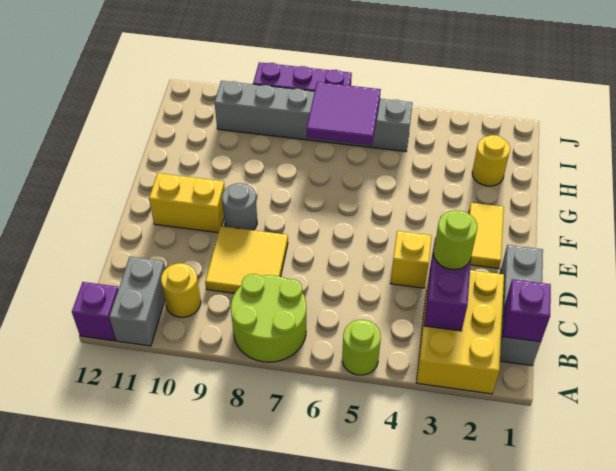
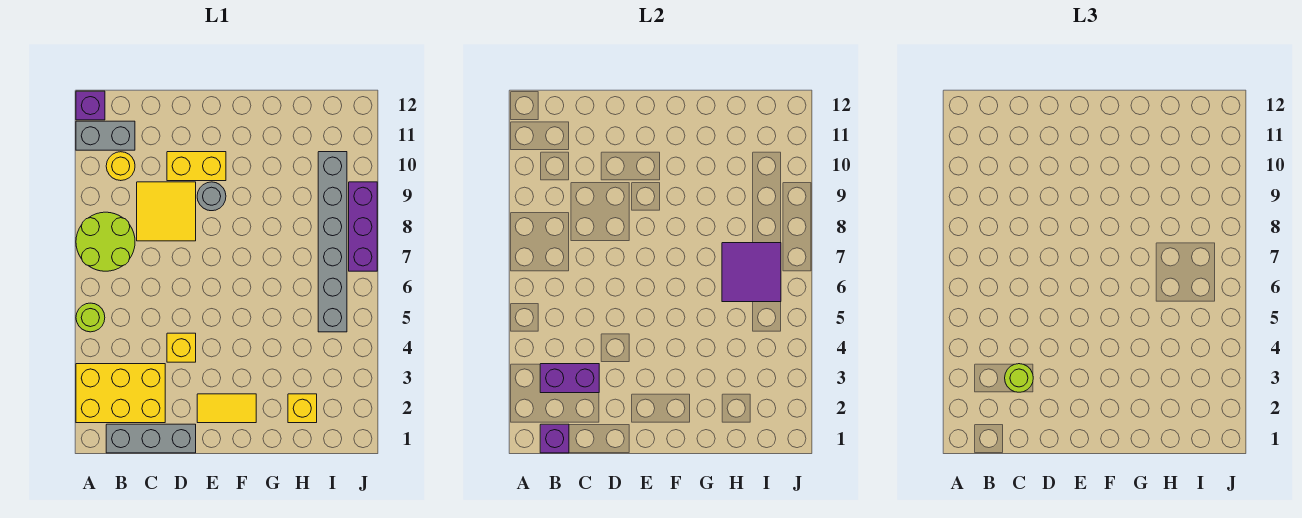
yellow brick E10:E11 level 1 -> yellow brick D10:E10 level 1
yellow round brick H2 level 1 -> yellow brick H2 level 1

